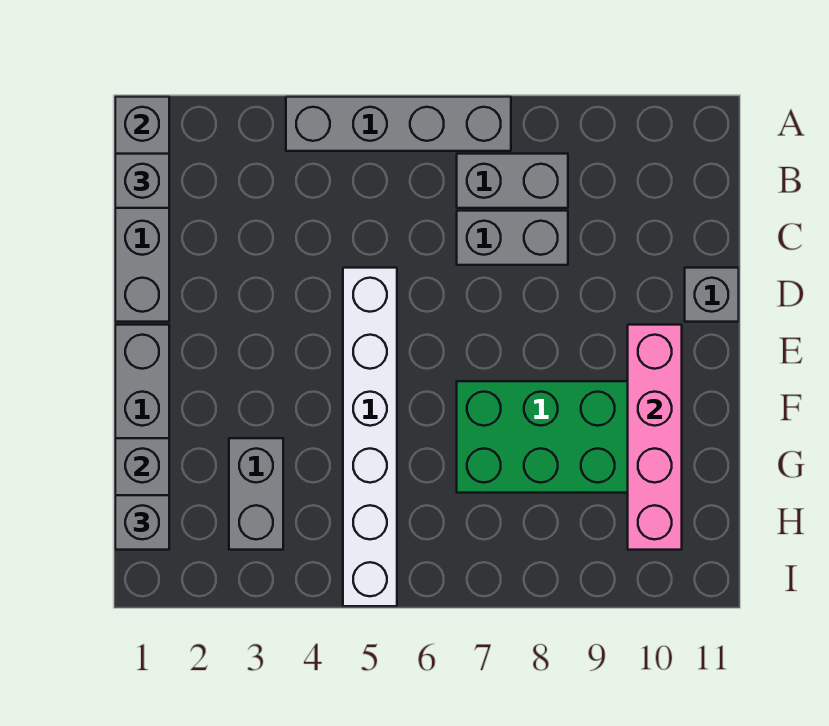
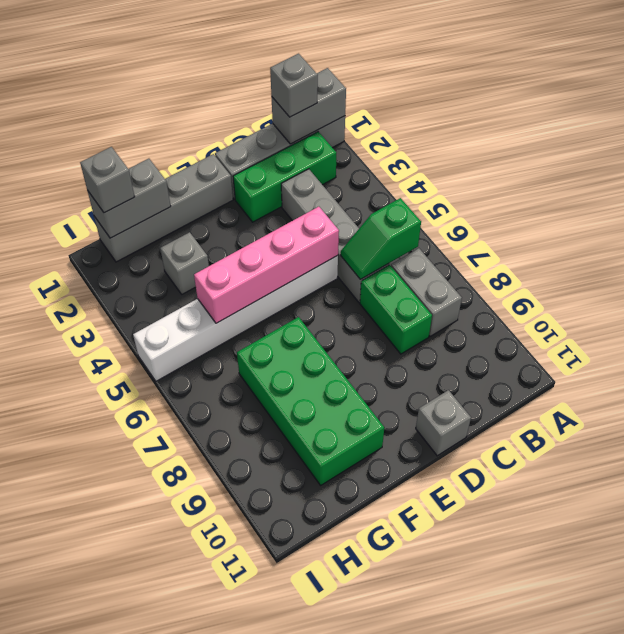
grey brick A4:A7 level 1 -> grey brick C3:C6 level 1
none -> green brick B2:D2 level 1
none -> green slope B6:C6 level 2 top B
grey brick C7:C8 level 1 -> green brick C7:C8 level 1
pink brick E10:H10 level 2 -> pink brick D5:G5 level 2
grey brick G3:H3 level 1 -> grey brick G3 level 1

